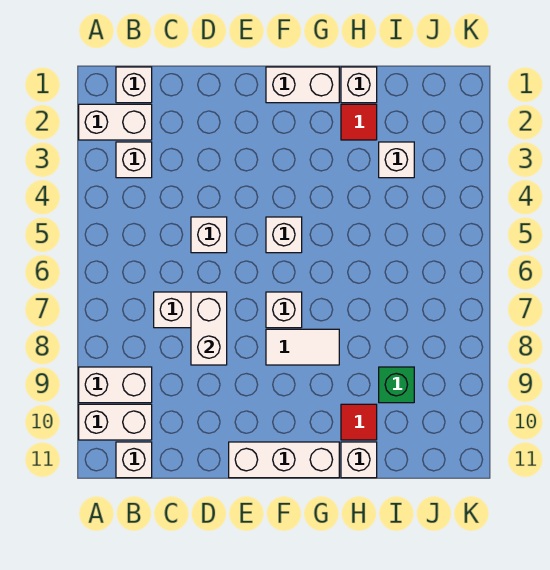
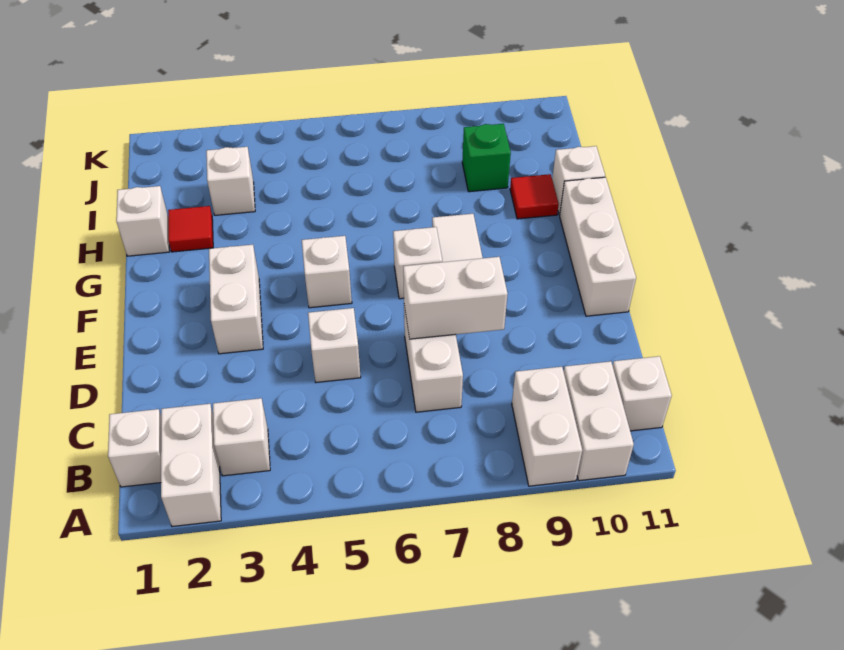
white brick F1:G1 level 1 -> white brick E3:F3 level 1

